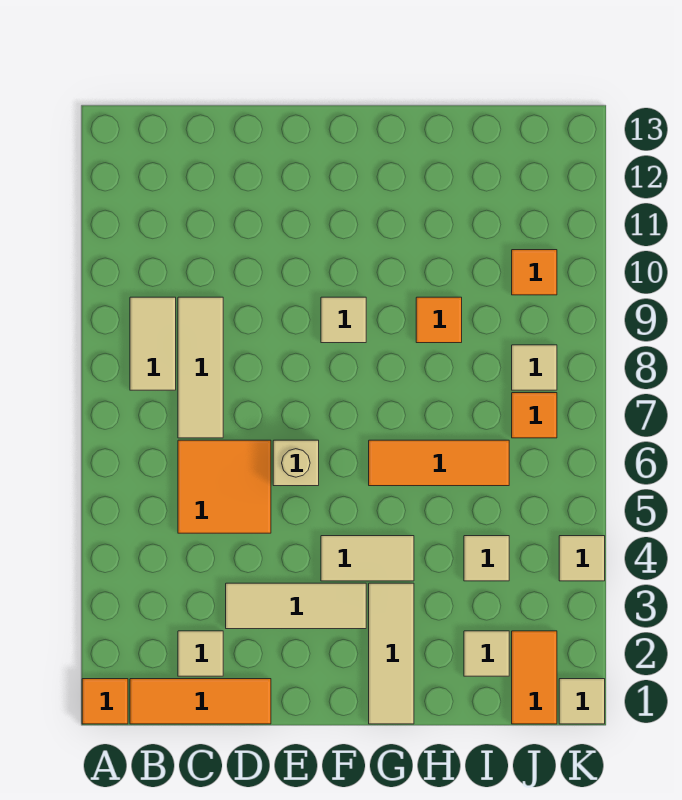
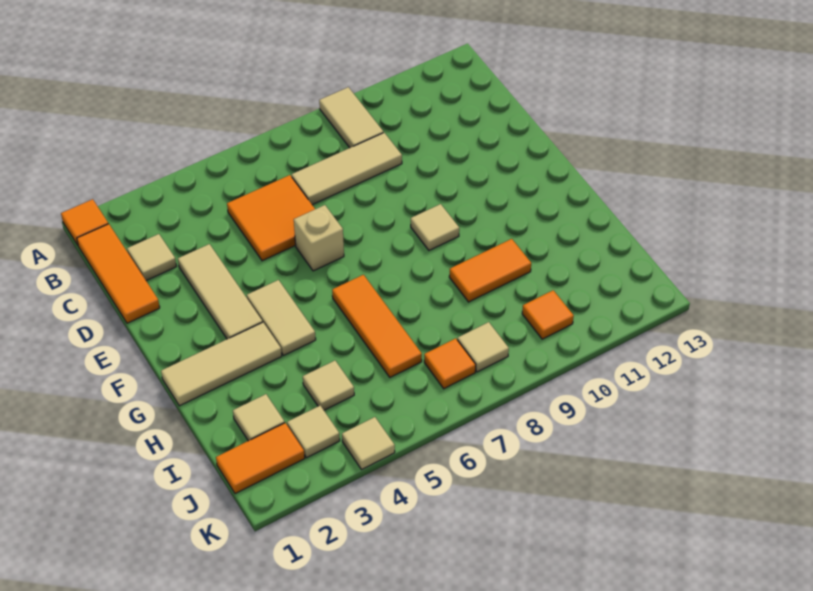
tan tile B8:B9 level 1 -> tan tile A9:B9 level 1
orange tile H9 level 1 -> orange tile H9:H10 level 1
tan tile K1 level 1 -> tan tile J3 level 1

